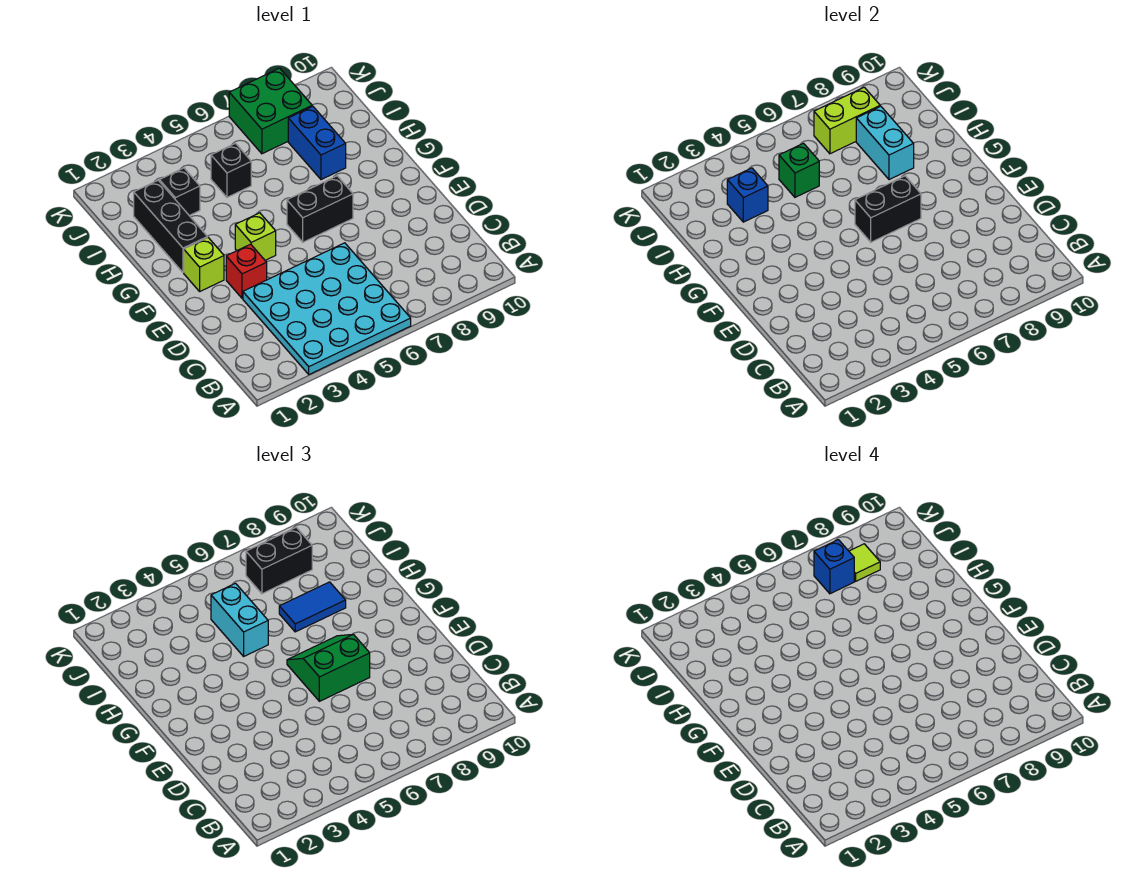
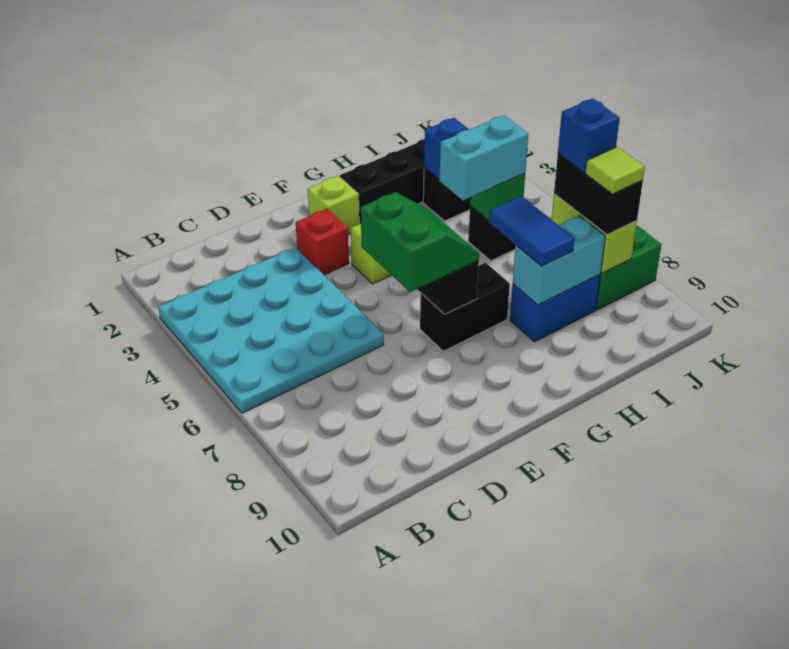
black brick F6:F7 level 1 -> black brick F7:G7 level 1

